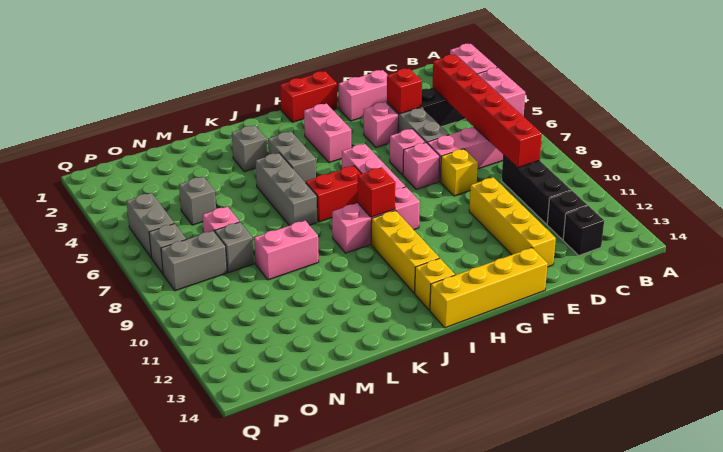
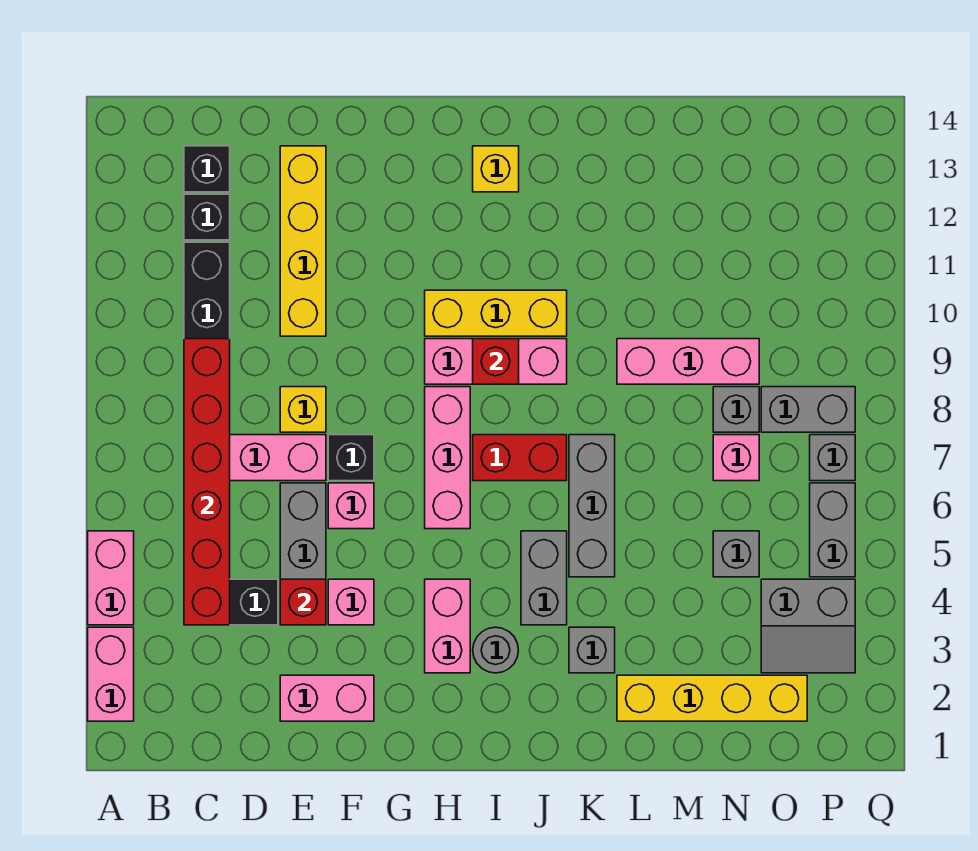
pink brick F7 level 1 -> black brick F7 level 1
yellow brick F14:I14 level 1 -> yellow brick L2:O2 level 1
red brick G1:H1 level 1 -> none
none -> grey round brick I3 level 1
yellow brick I10:I12 level 1 -> yellow brick H10:J10 level 1
pink brick L9:M9 level 1 -> pink brick L9:N9 level 1
none -> grey slope O3:P4 level 1 top 4

